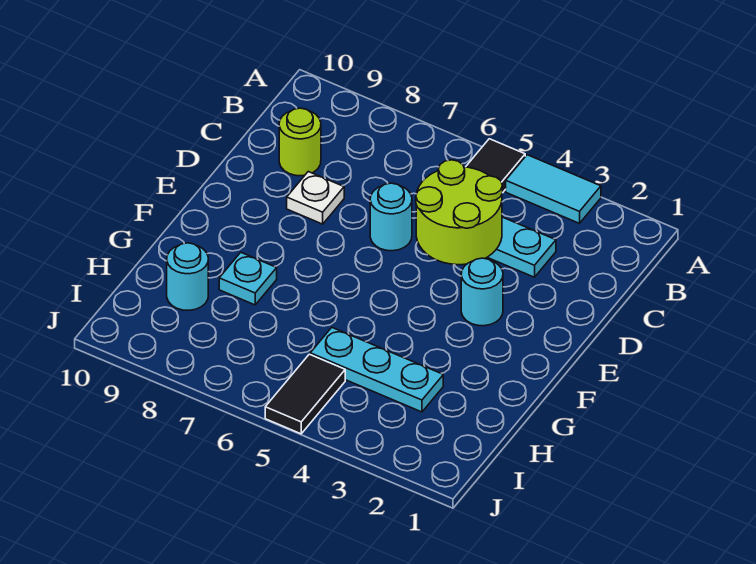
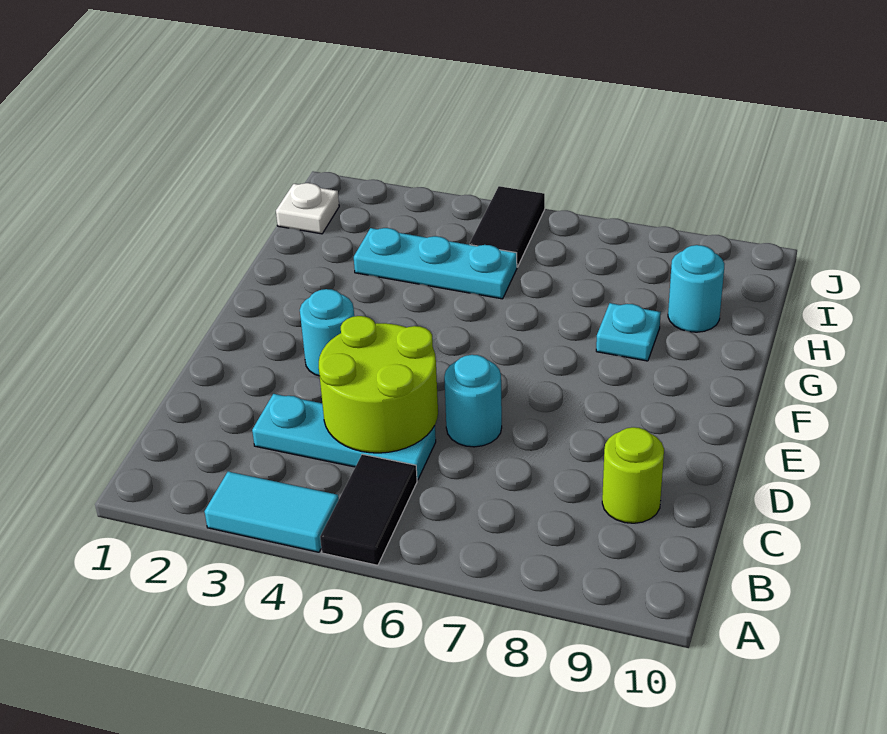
white plate D8 level 1 -> white plate I1 level 1

